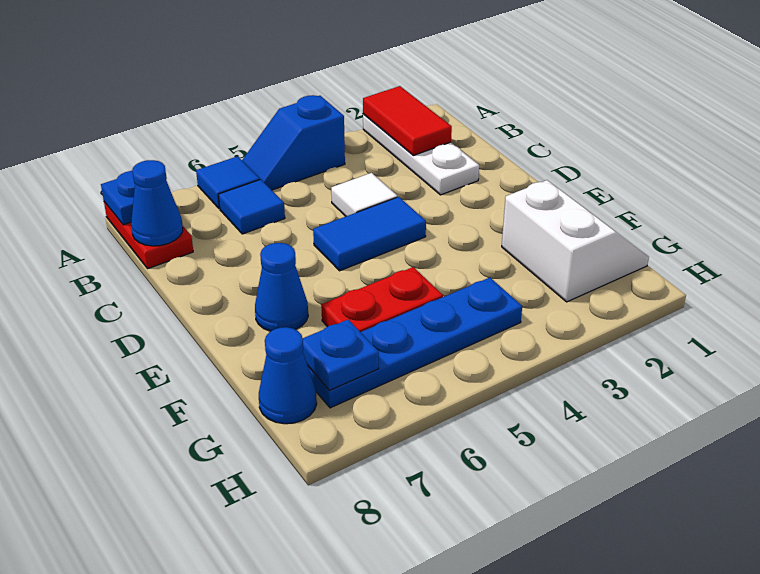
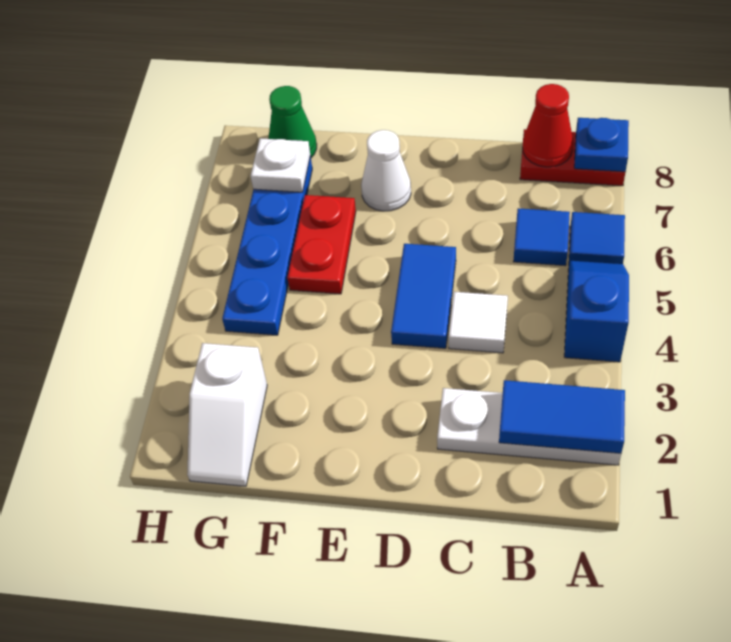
red tile A2:B2 level 2 -> blue tile A2:B2 level 2
blue cone B8 level 2 -> red cone B8 level 2
blue cone E7 level 1 -> white cone E7 level 1
white slope F1:G2 level 1 top 2 -> white slope G1:G2 level 1 top 2
blue plate G7 level 2 -> white plate G7 level 2
blue cone G8 level 1 -> green cone G8 level 1

